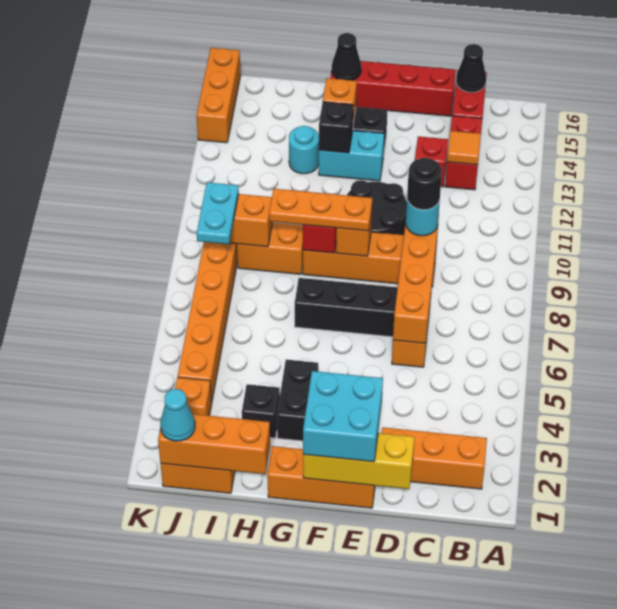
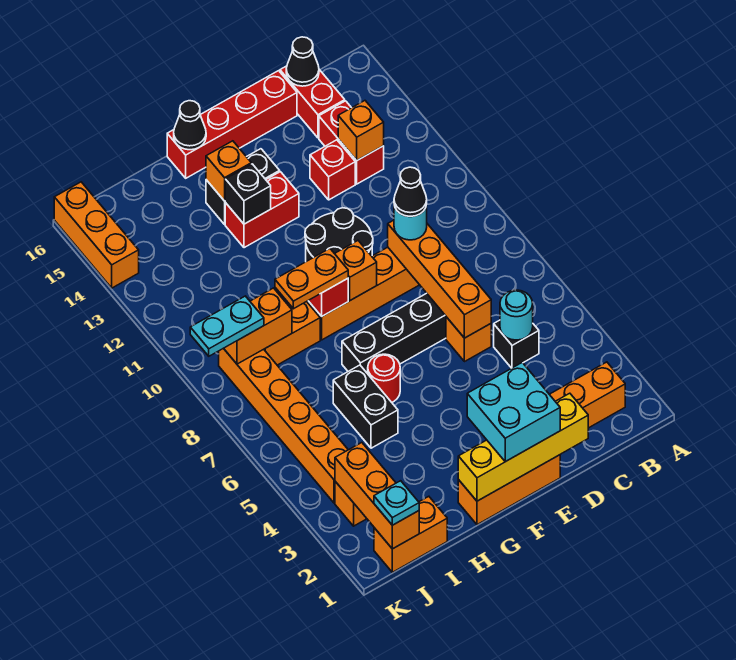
orange tile C13 level 2 -> orange brick C13 level 2
yellow brick D1:F1 level 2 -> yellow brick D1:G1 level 2
black round brick D9 level 4 -> black cone D9 level 4
orange plate F9:H9 level 3 -> orange plate G9:H9 level 3
cyan brick F13:G13 level 1 -> red brick F13:G13 level 1
black brick G3:G4 level 1 -> black brick H5:H6 level 1
none -> red round brick G6 level 1
orange brick H1:J1 level 2 -> orange brick J1:J3 level 2
black brick H3 level 1 -> black brick C5 level 1
cyan round brick H13 level 1 -> cyan round brick C5 level 2
cyan cone J1 level 3 -> cyan plate J1 level 3
cyan plate J8:J9 level 3 -> cyan plate J9:K9 level 3

